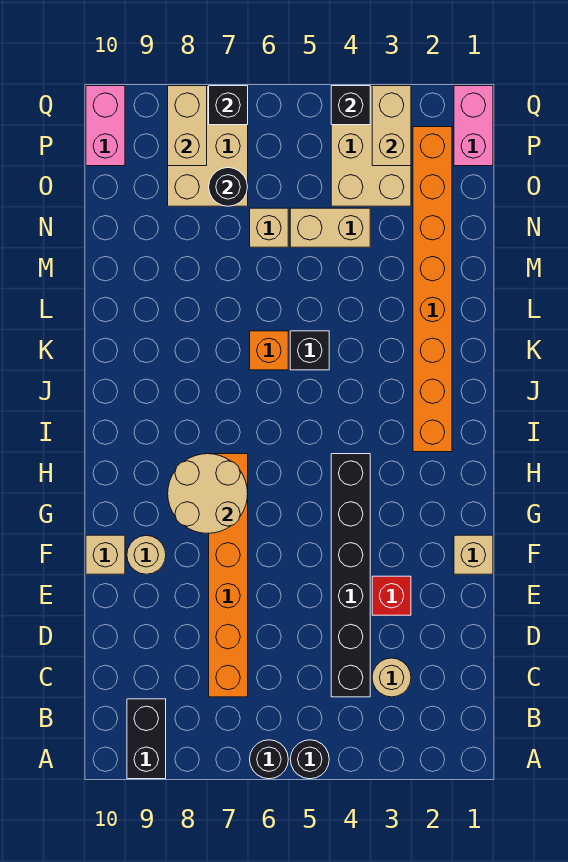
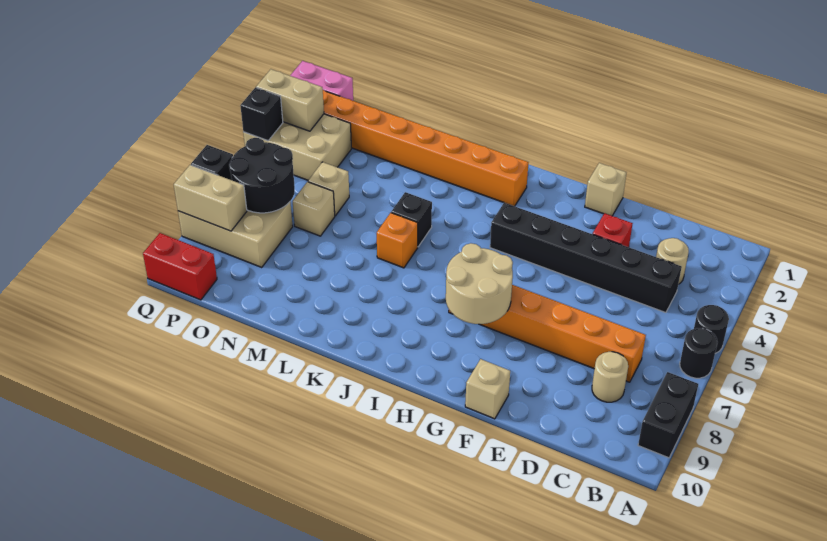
black brick A9:B9 level 1 -> black brick A8:A9 level 1
tan round brick F9 level 1 -> tan round brick C8 level 1
tan brick N4:N5 level 1 -> tan brick N5 level 1
black round brick O7 level 2 -> black round brick O6:P7 level 2
pink brick P10:Q10 level 1 -> red brick P10:Q10 level 1

